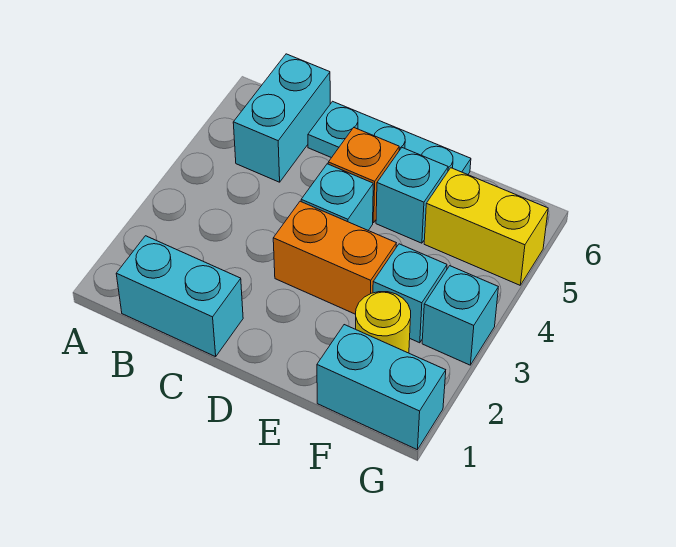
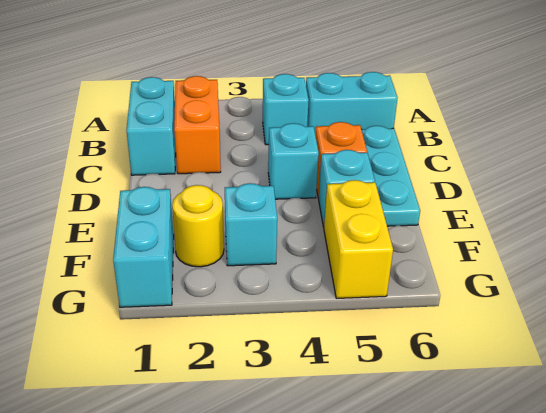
orange brick D3:E3 level 1 -> orange brick B2:C2 level 1
cyan brick G3 level 1 -> cyan brick B4 level 1

